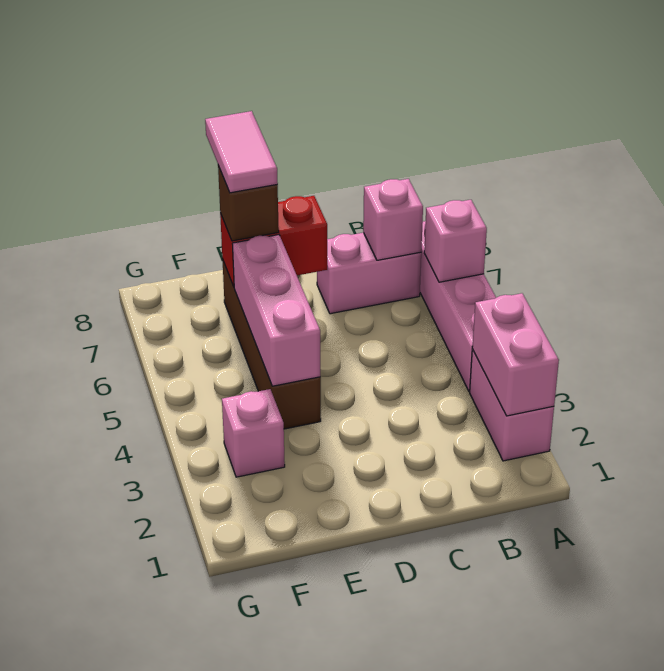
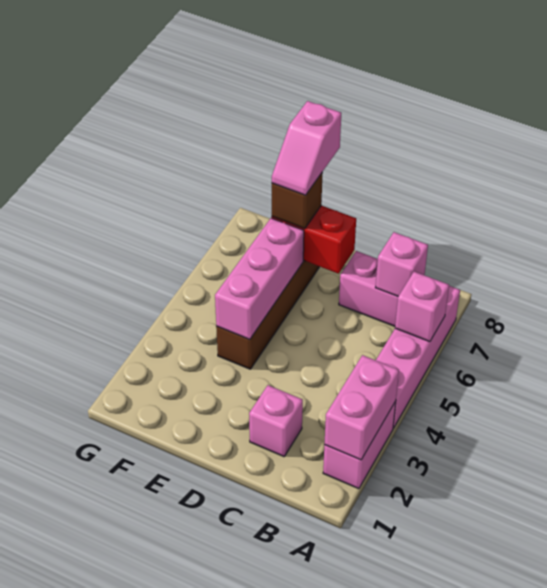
pink tile E7:E8 level 4 -> pink slope E7:E8 level 4 top 8
pink brick F3 level 1 -> pink brick C2 level 1

